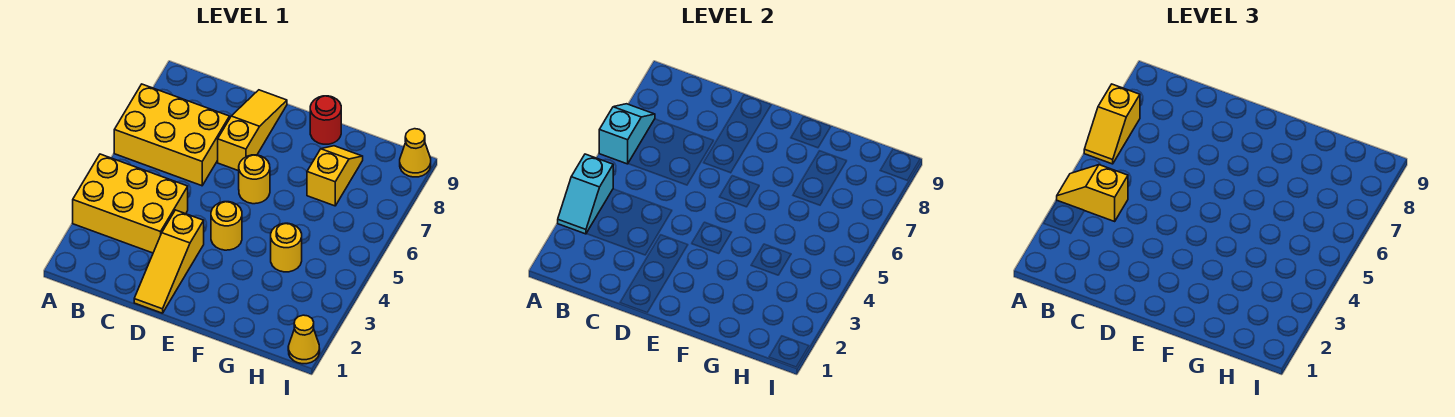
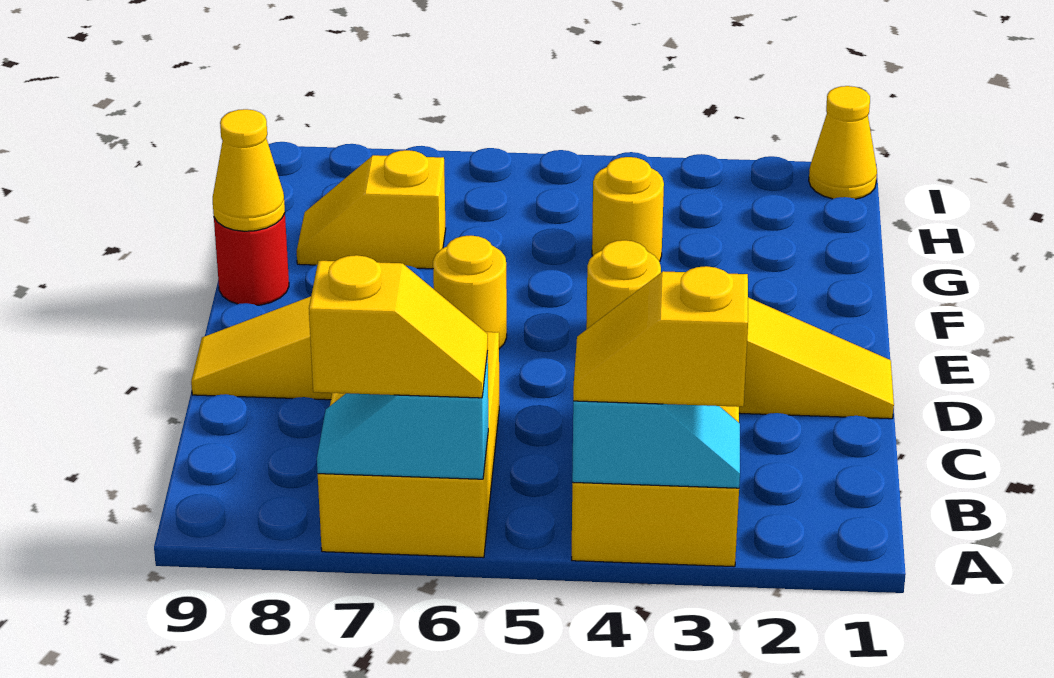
yellow slope A4:B4 level 3 top B -> yellow slope A3:A4 level 3 top 3
yellow cone I9 level 1 -> yellow cone F9 level 2

